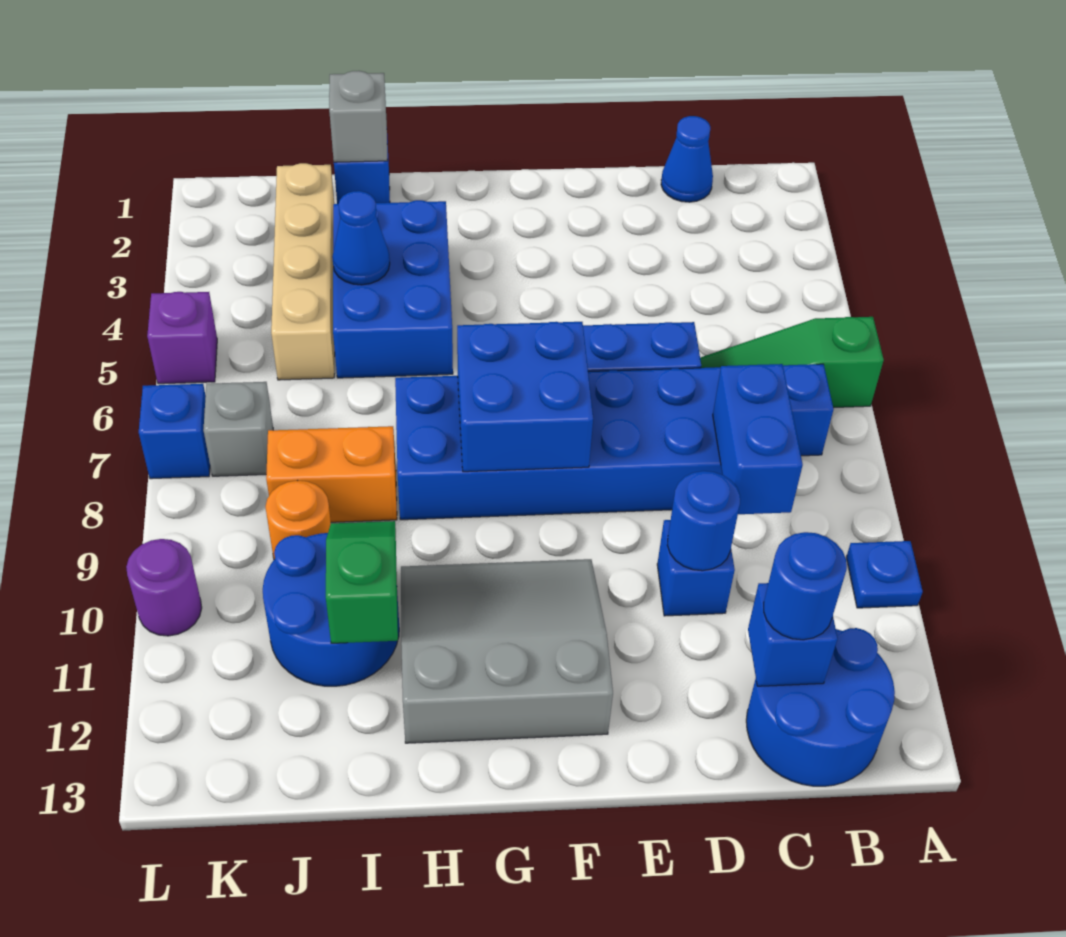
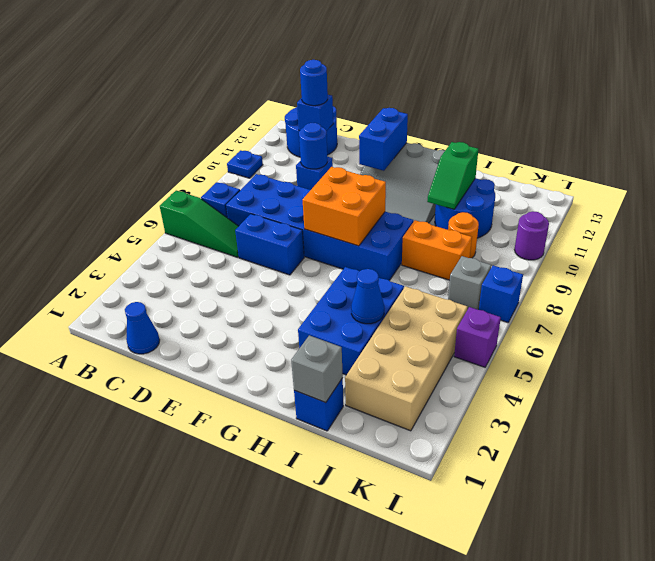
blue brick C8:C9 level 2 -> blue brick F11:F12 level 2
blue brick F7:G8 level 2 -> orange brick F7:G8 level 2
tan brick J2:J5 level 1 -> tan brick J2:K5 level 1

